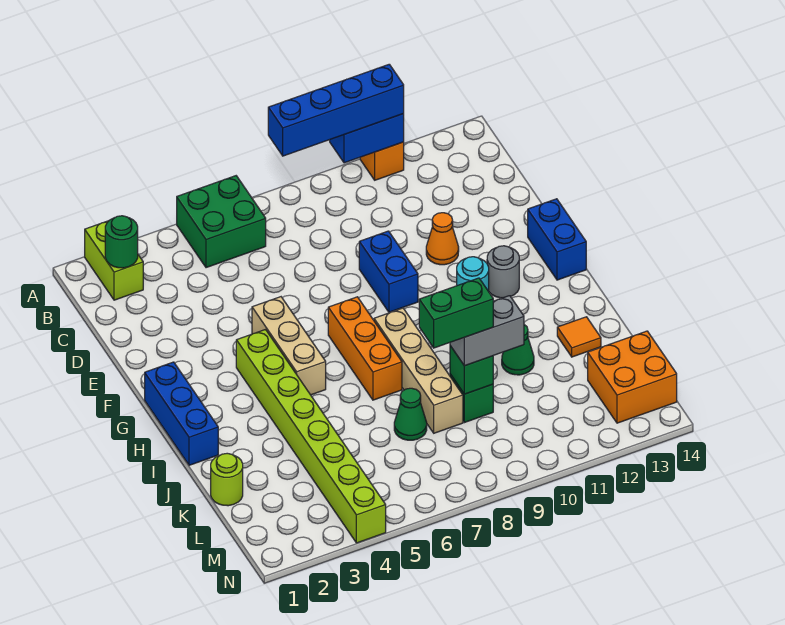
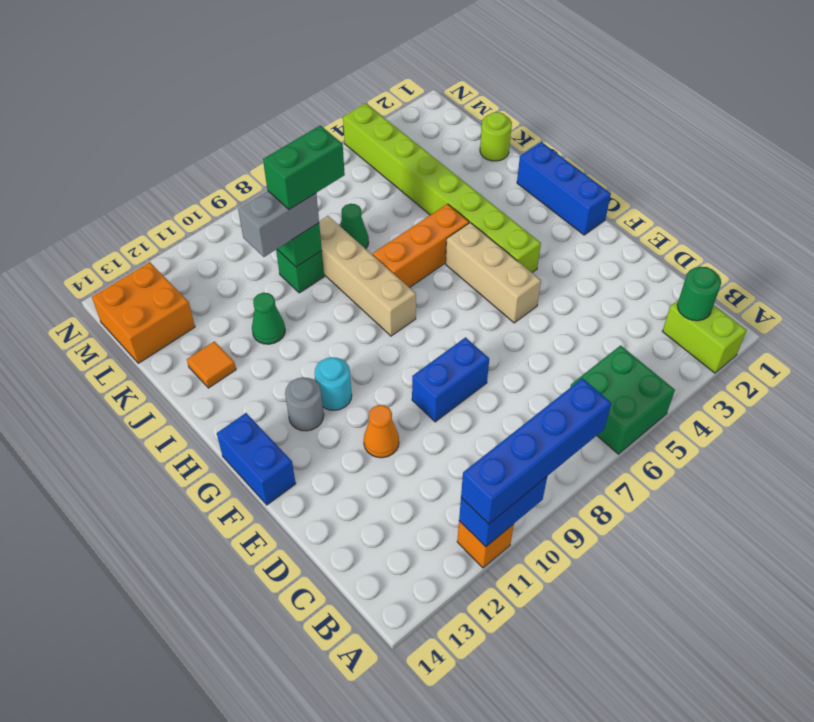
blue brick E9:F9 level 1 -> blue brick E8:E9 level 1
orange brick G7:I7 level 1 -> orange brick I5:I7 level 1

